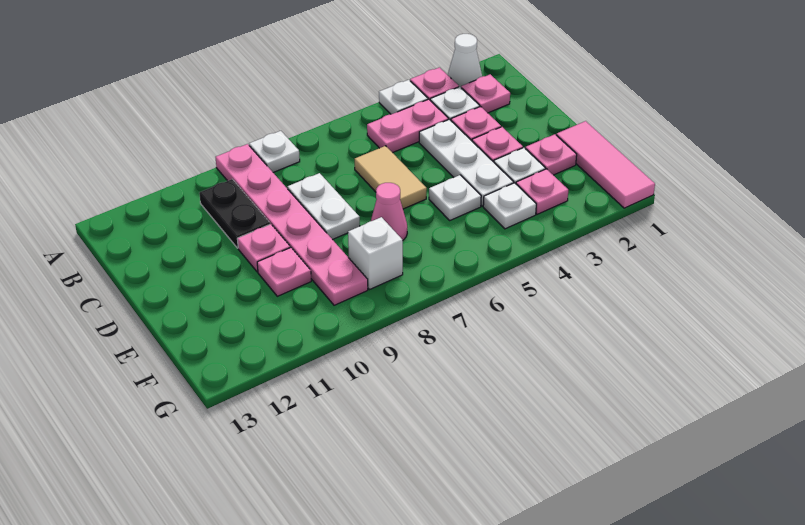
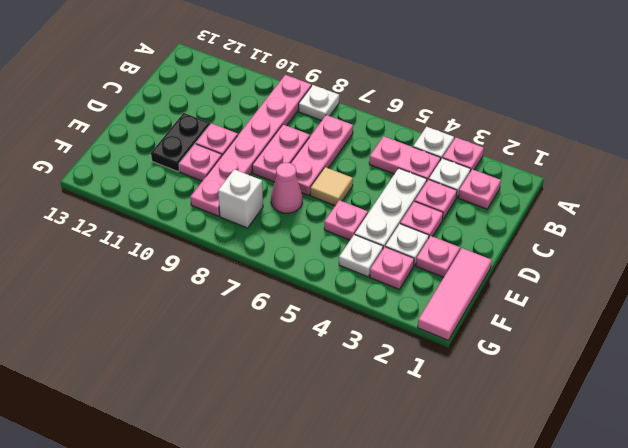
white cone A2 level 1 -> none
none -> pink plate B7:D7 level 1
black plate B10:C10 level 1 -> black plate D11:E11 level 1
tan tile C6:D6 level 1 -> tan tile D6 level 1
white plate C8:D8 level 1 -> pink plate C8:D8 level 1
white plate E5 level 1 -> pink plate E5 level 1

